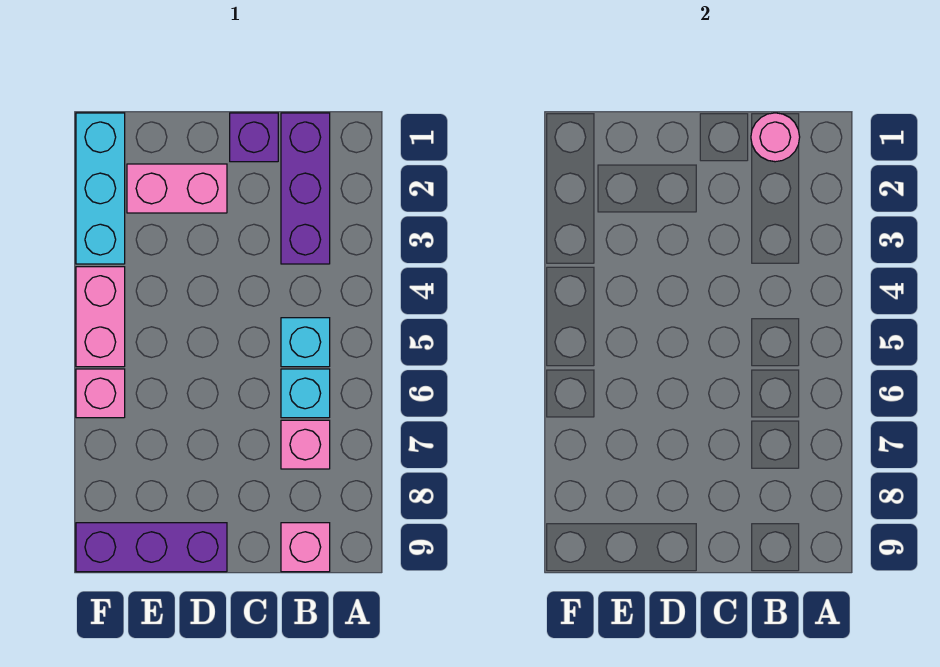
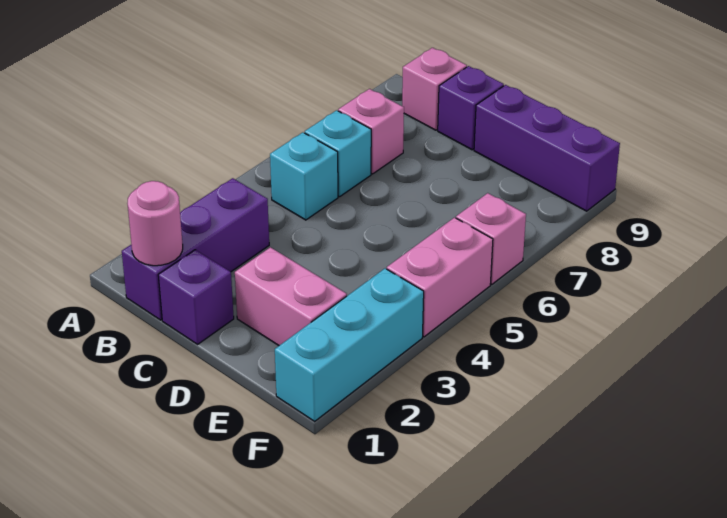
none -> purple brick C9 level 1

